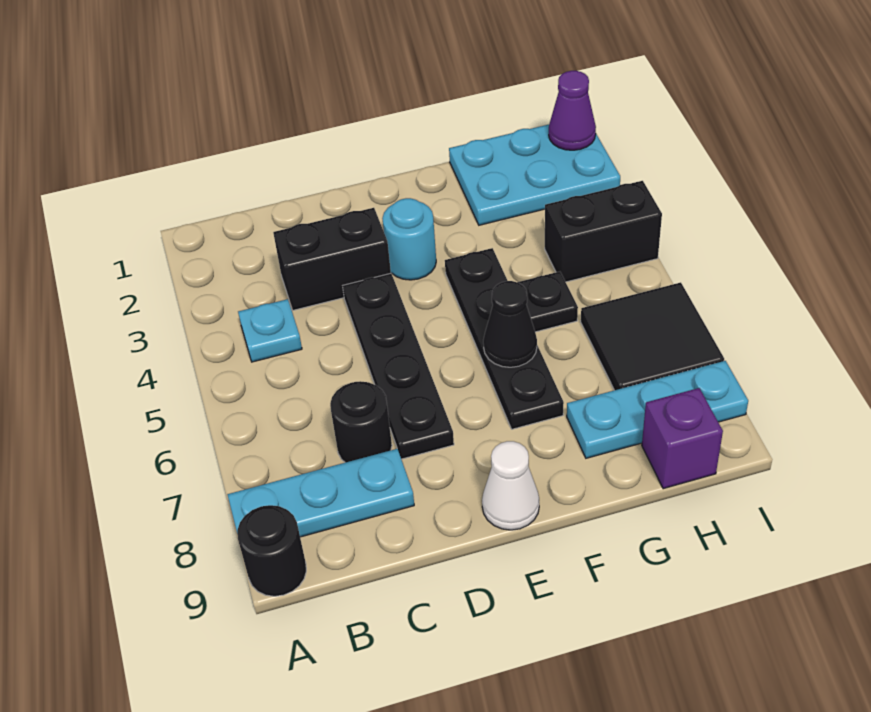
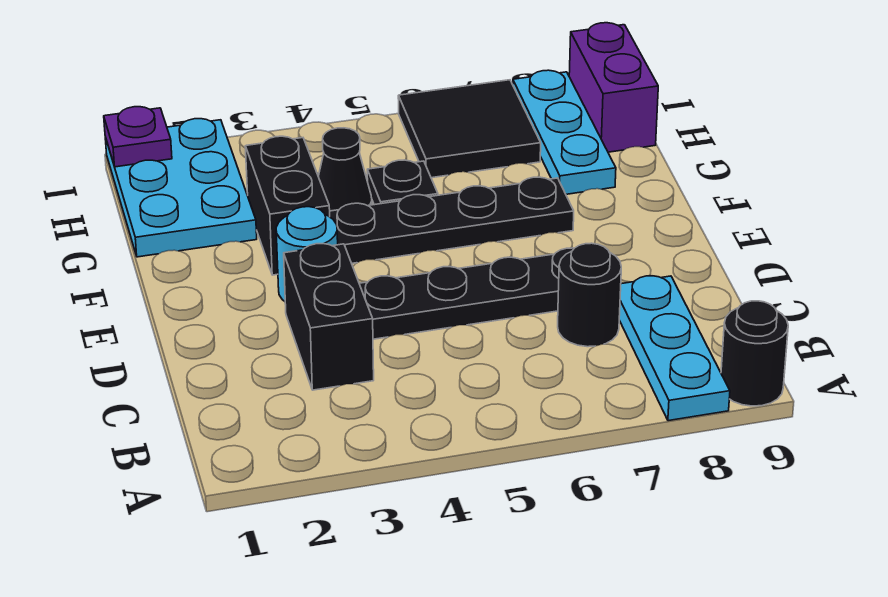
cyan plate B4 level 1 -> none
white cone E9 level 1 -> none
black cone F6 level 2 -> black cone G4 level 1
black brick H4:I4 level 1 -> black brick F3:G3 level 1
purple brick H9 level 1 -> purple brick H9:I9 level 1
purple cone I1 level 2 -> purple plate I1 level 2

